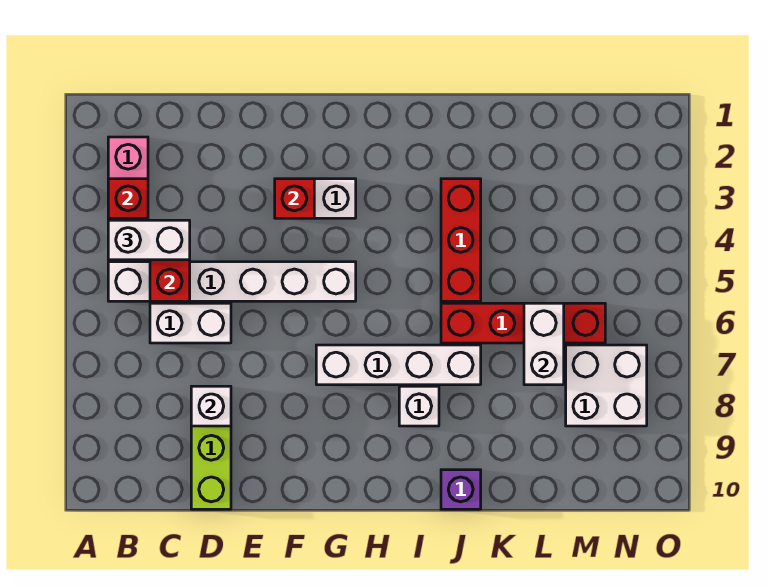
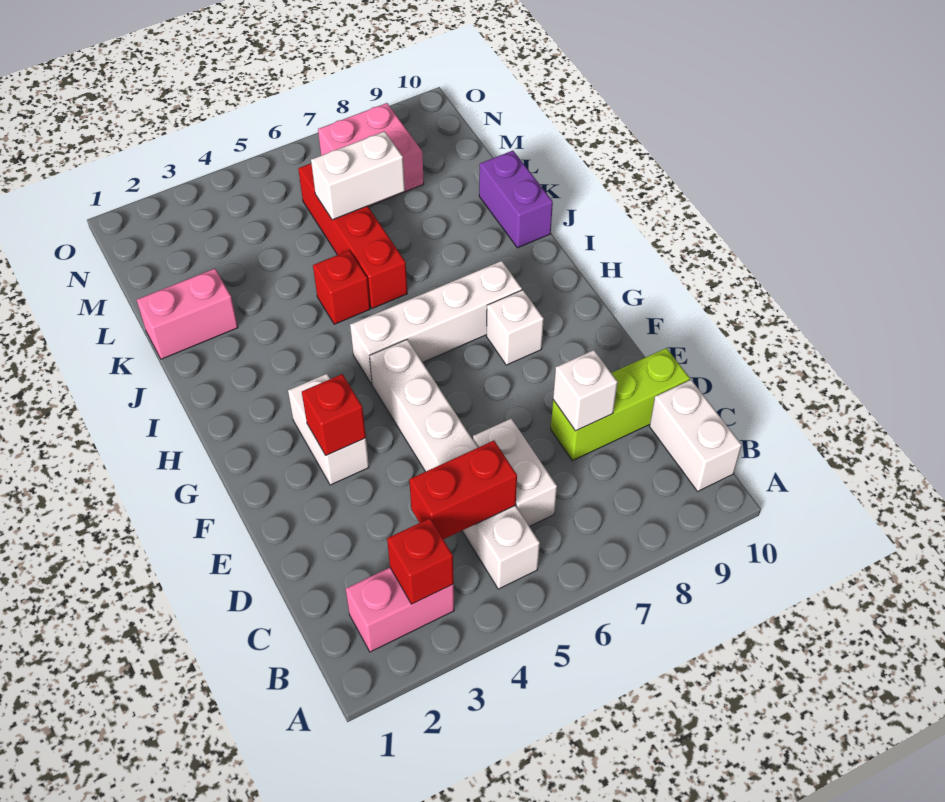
white brick B4:C4 level 3 -> white brick B10:C10 level 1
white brick G7:J7 level 1 -> white brick H5:H8 level 1
white brick I8 level 1 -> white brick G8 level 1
red brick J3:J5 level 1 -> red brick J5 level 1
purple brick J10 level 1 -> purple brick J10:K10 level 1
none -> pink brick K1:K2 level 1
white brick M7:N8 level 1 -> pink brick M7:N8 level 1

